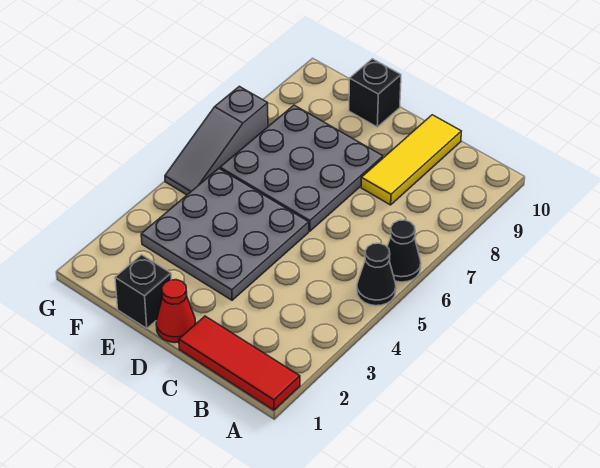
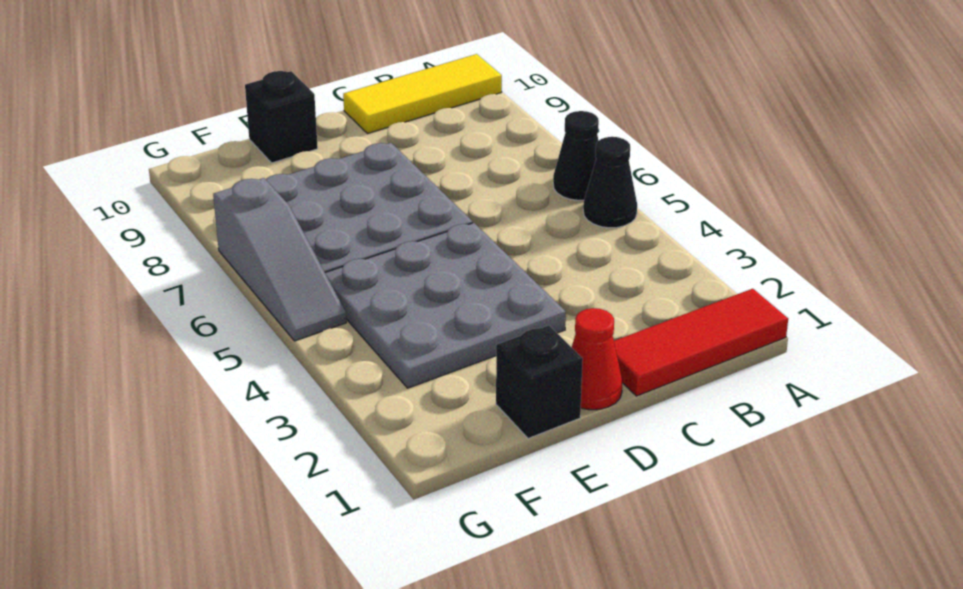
yellow tile C8:C10 level 1 -> yellow tile A10:C10 level 1

